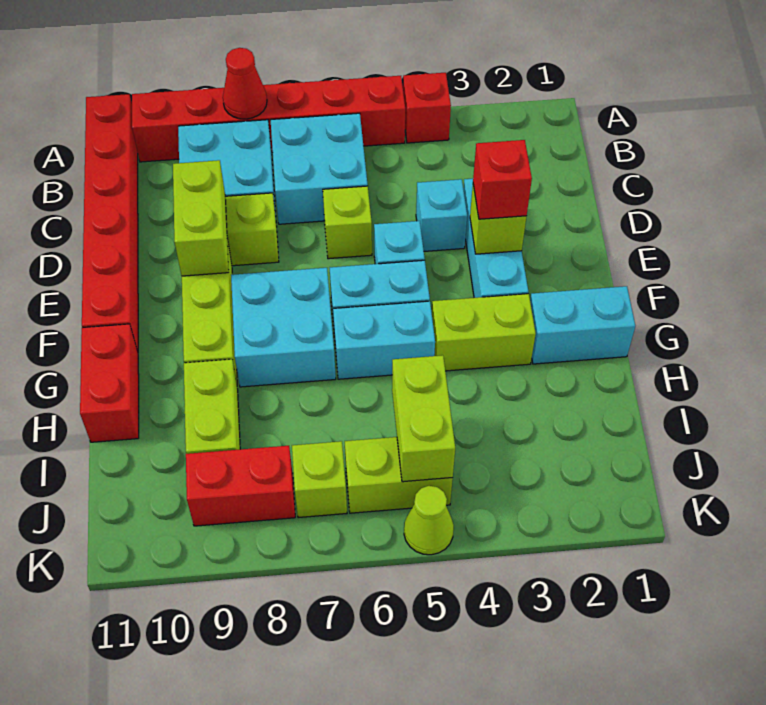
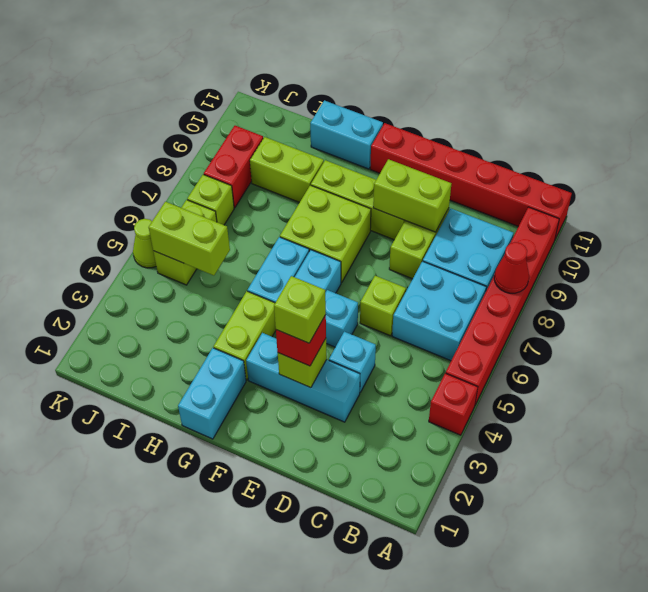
none -> lime brick E3 level 4
cyan brick F7:G8 level 1 -> lime brick F7:G8 level 1
red brick G11:H11 level 1 -> cyan brick G11:H11 level 1

